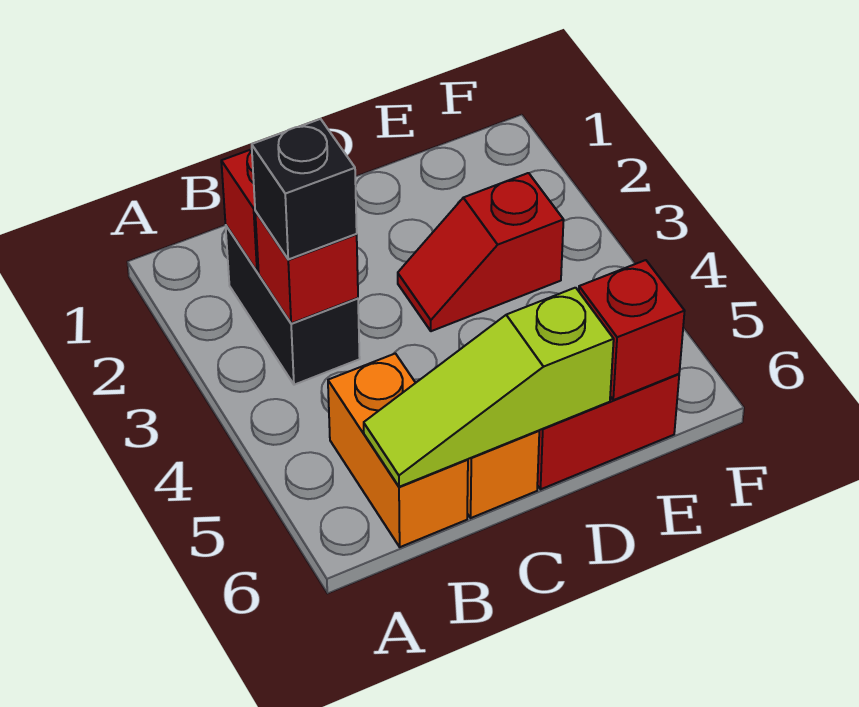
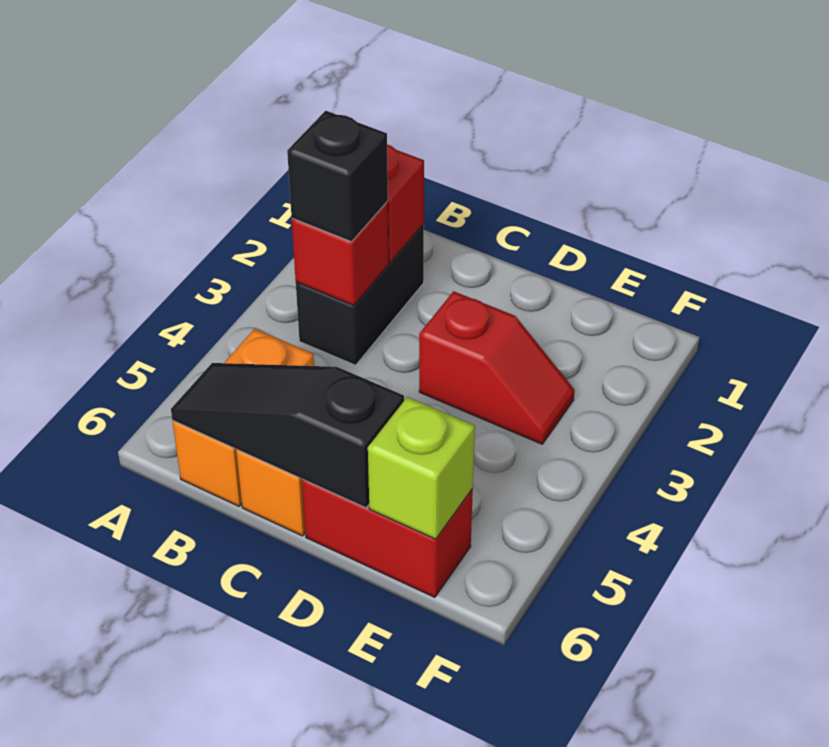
lime slope B6:D6 level 2 top D -> black slope B6:D6 level 2 top D
red slope D3:E3 level 1 top E -> red slope D3:E3 level 1 top D
red brick E6 level 2 -> lime brick E6 level 2

